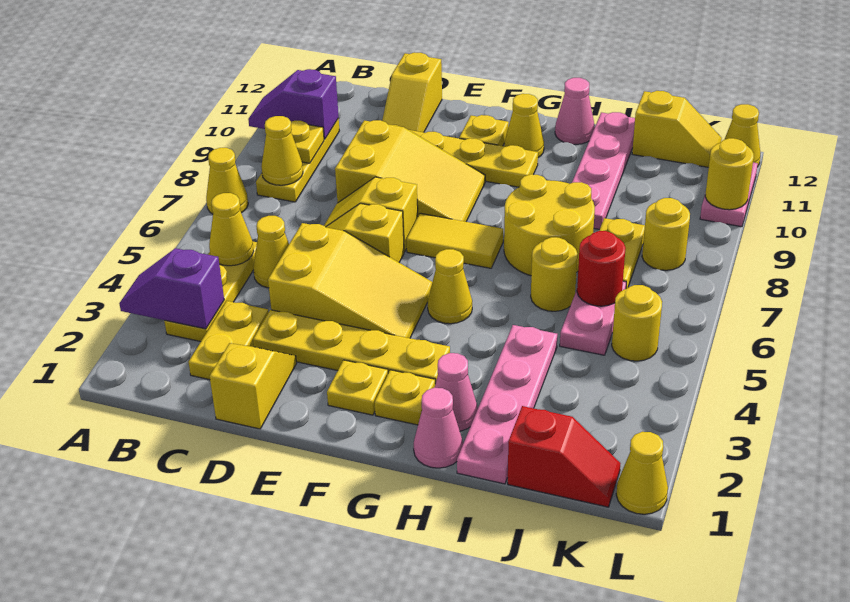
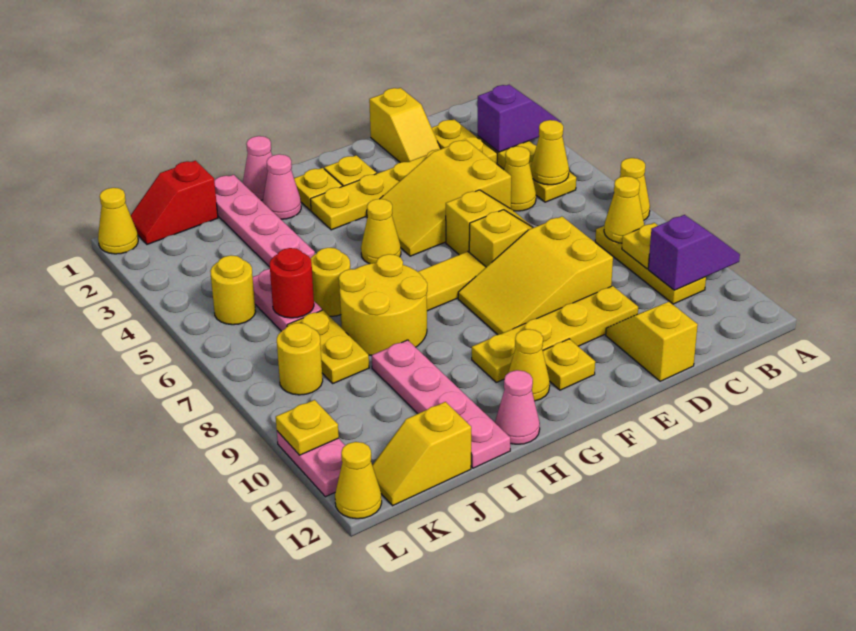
yellow round brick L10 level 2 -> yellow plate L10 level 2

